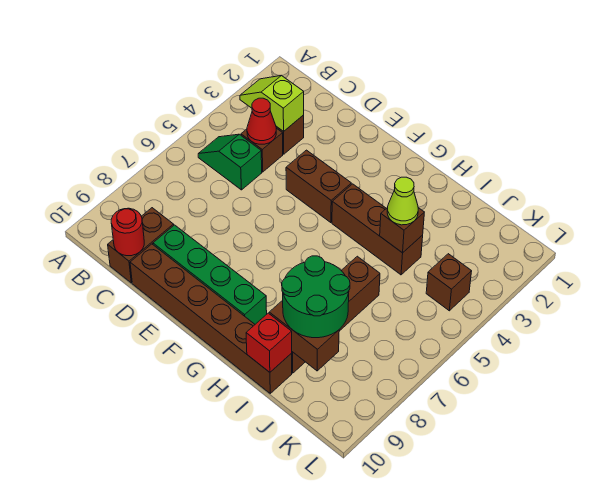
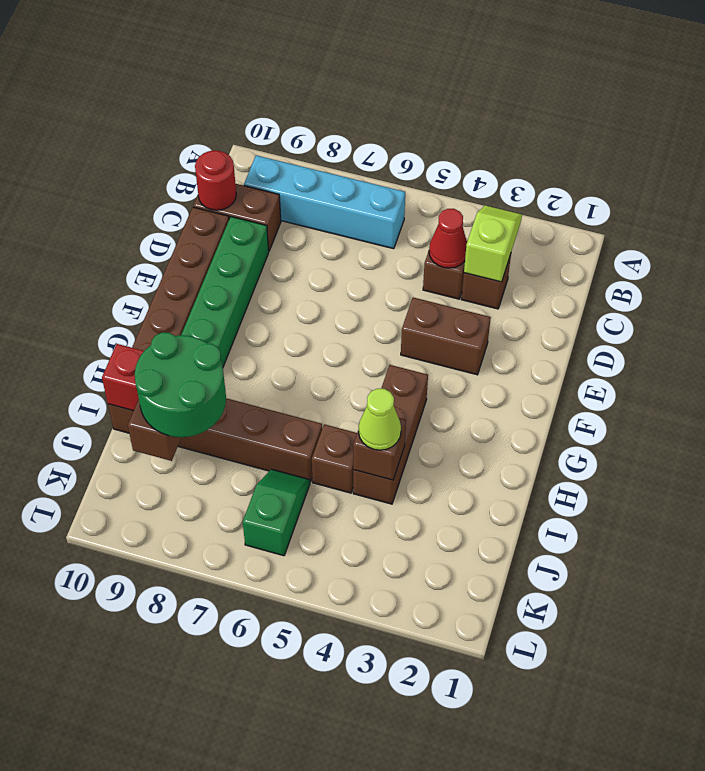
green slope B5:C5 level 1 top C -> green slope J6:K6 level 1 top K
none -> cyan brick B6:B9 level 1
brown brick E4:F4 level 1 -> brown brick E3:E4 level 1
brown brick K4 level 1 -> brown brick I5 level 1

